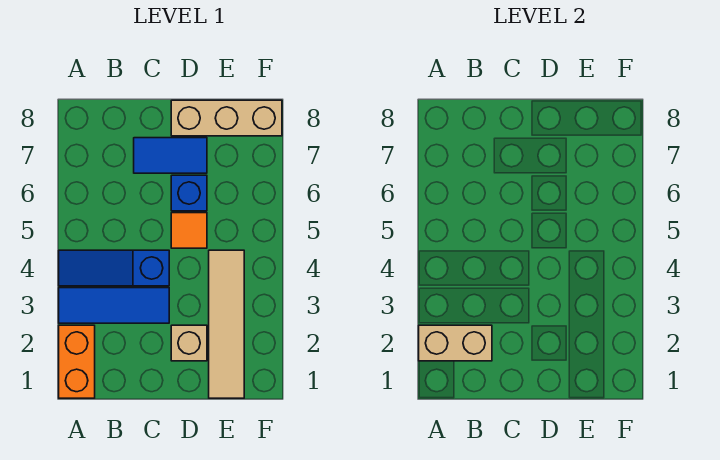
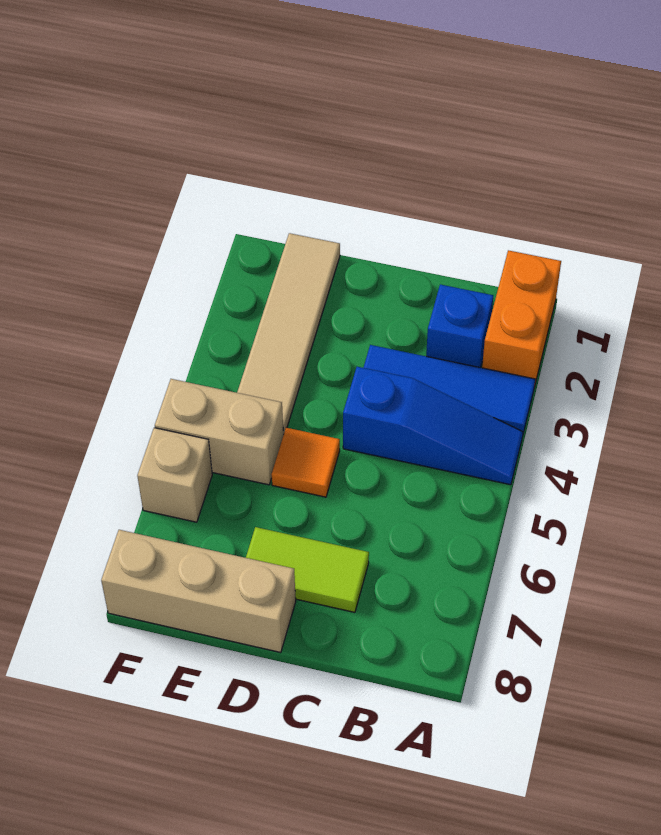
tan brick A2:B2 level 2 -> tan brick E5:F5 level 1
blue tile C7:D7 level 1 -> lime tile C7:D7 level 1
tan brick D2 level 1 -> tan brick F6 level 1
blue brick D6 level 1 -> blue brick B2 level 1

